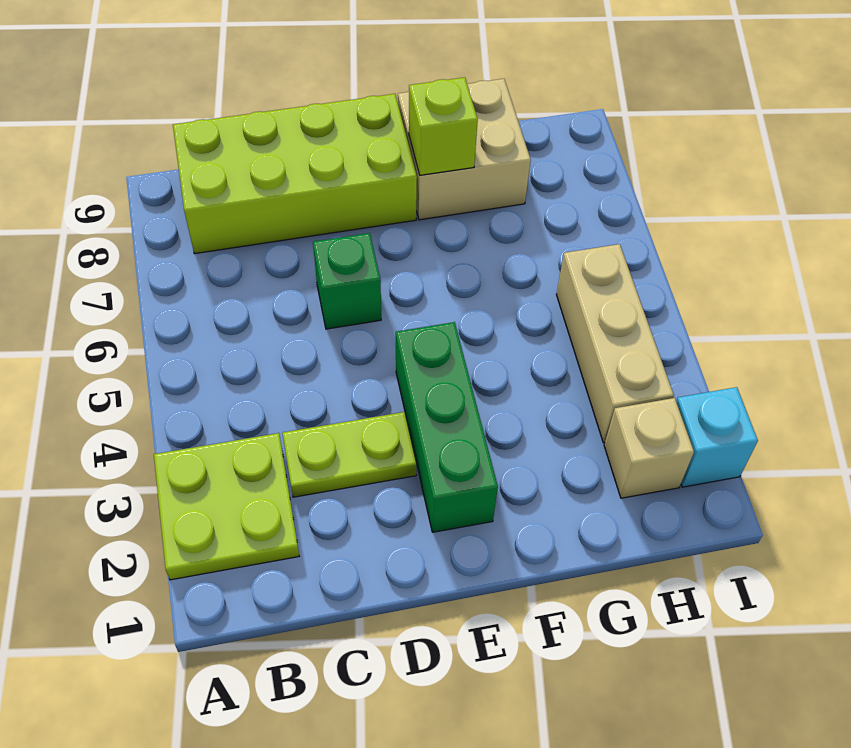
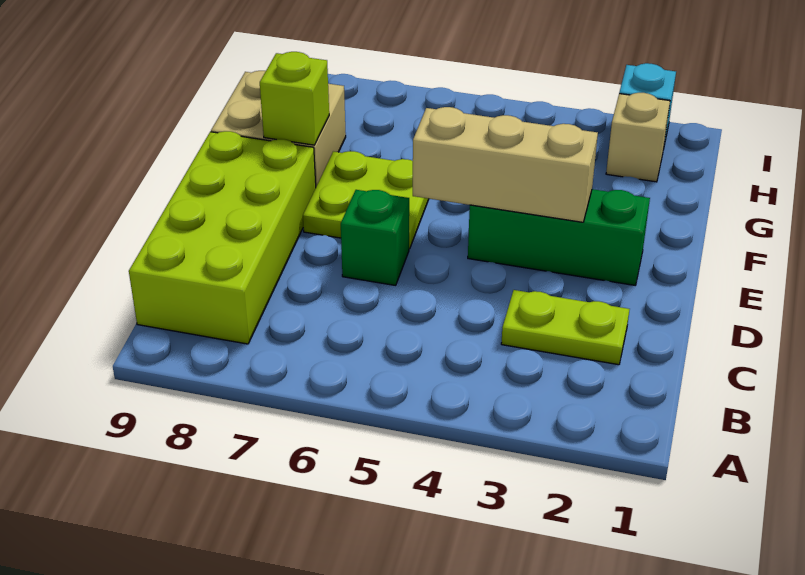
lime plate A2:B3 level 1 -> lime plate E6:F7 level 1
lime plate C3:D3 level 1 -> lime plate C2:C3 level 1
tan brick H3:H5 level 1 -> tan brick E3:E5 level 2

